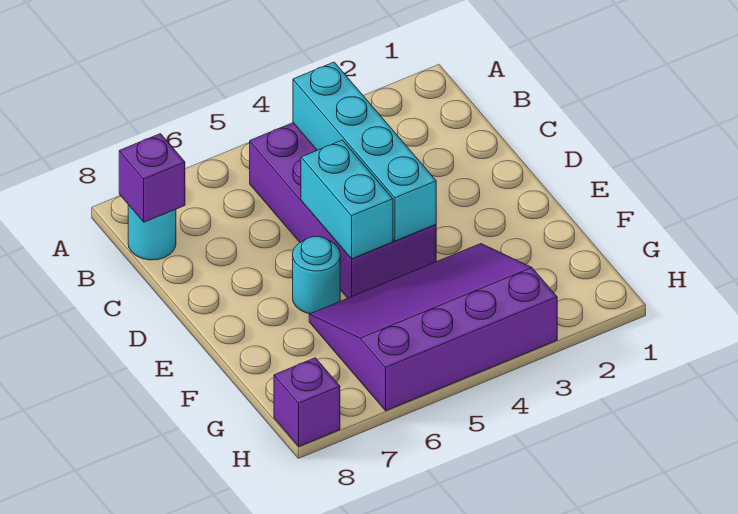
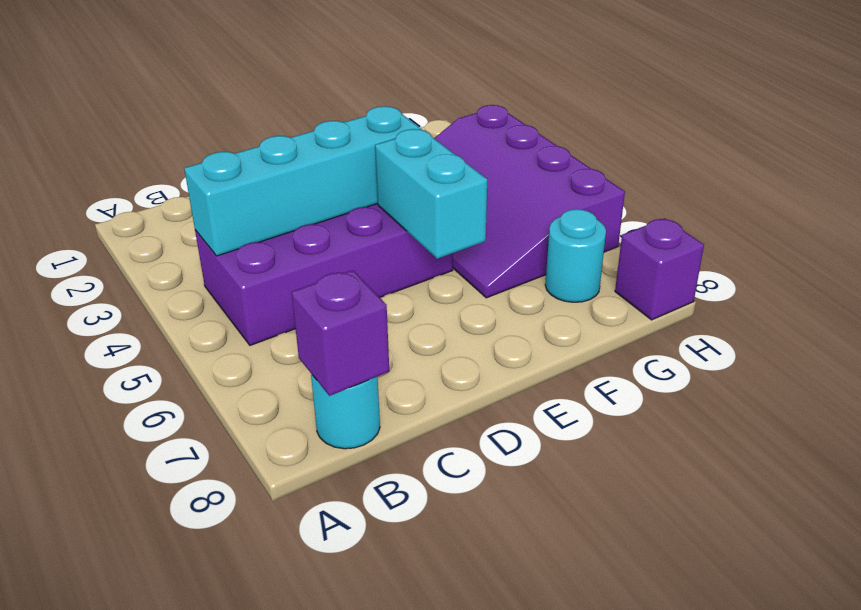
cyan brick D5:E5 level 2 -> cyan brick E5:E6 level 2
cyan round brick E6 level 1 -> cyan round brick G7 level 1

